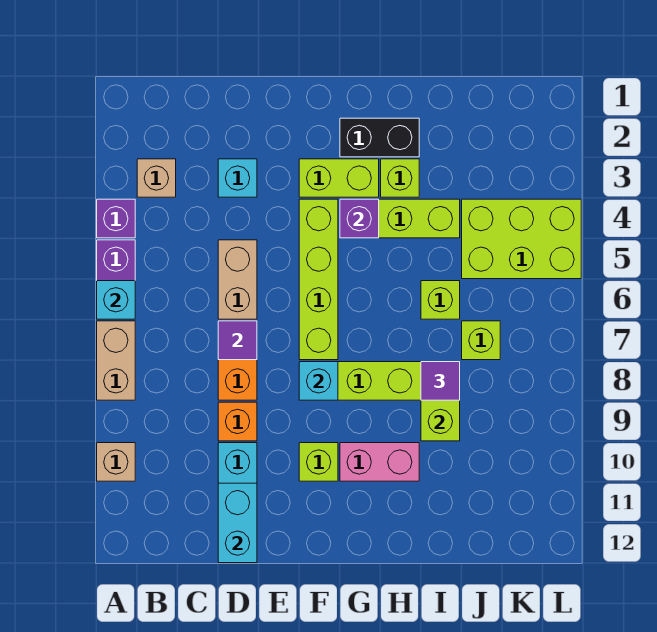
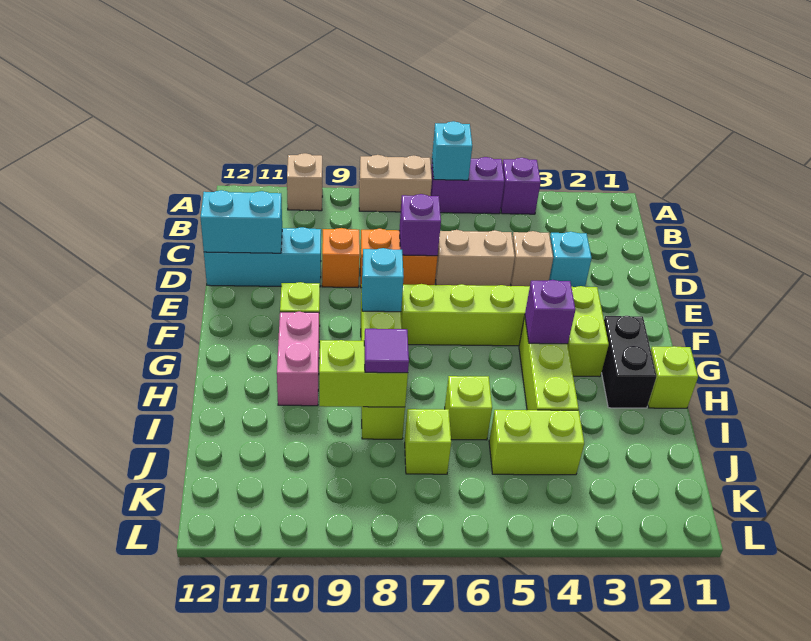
tan brick B3 level 1 -> tan brick D4 level 1
purple tile D7 level 2 -> purple brick D7 level 2
lime brick H3 level 1 -> lime brick H1 level 1
lime brick J4:L5 level 1 -> lime brick J4:J5 level 1

